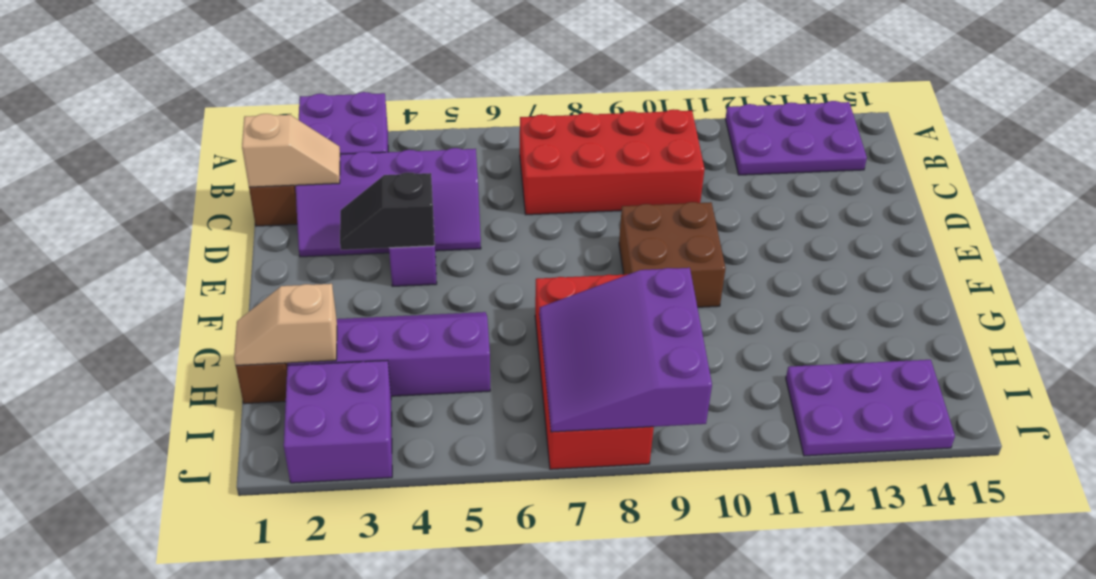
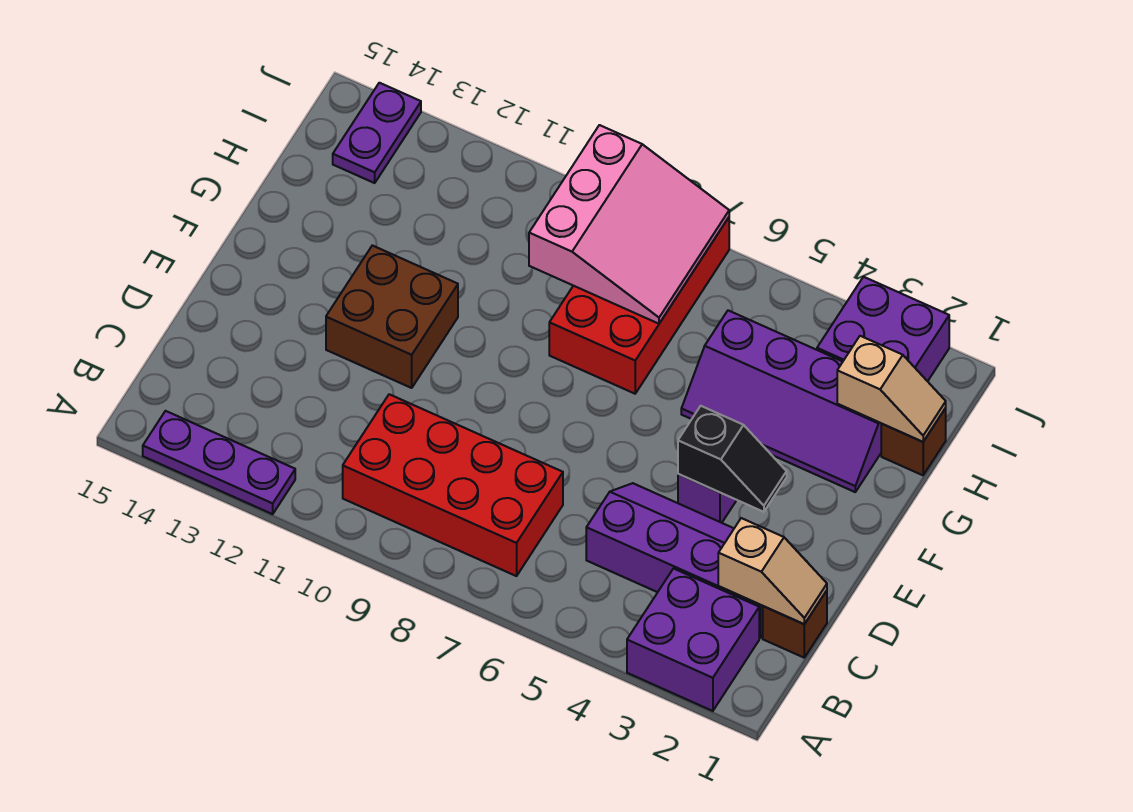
purple plate A12:B14 level 1 -> purple plate A12:A14 level 1
tan slope C1:C2 level 2 top 1 -> tan slope C1:C2 level 2 top 2
brown brick E9:F10 level 1 -> brown brick E11:F12 level 1
purple slope H7:J9 level 2 top 9 -> pink slope H7:J9 level 2 top 9
purple plate I12:J14 level 1 -> purple plate I14:J14 level 1

